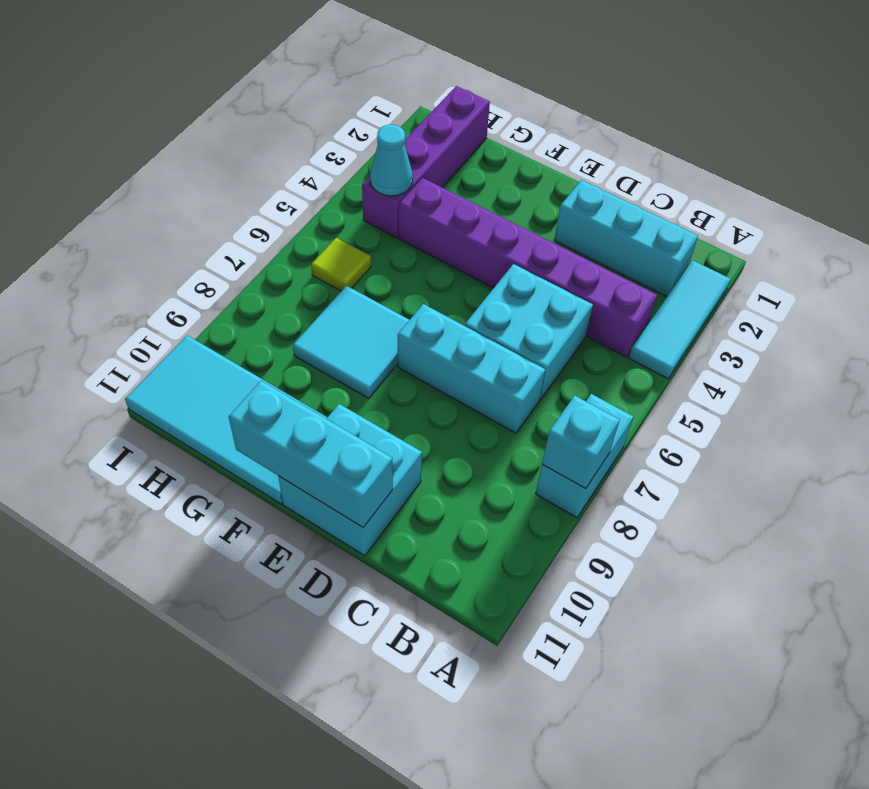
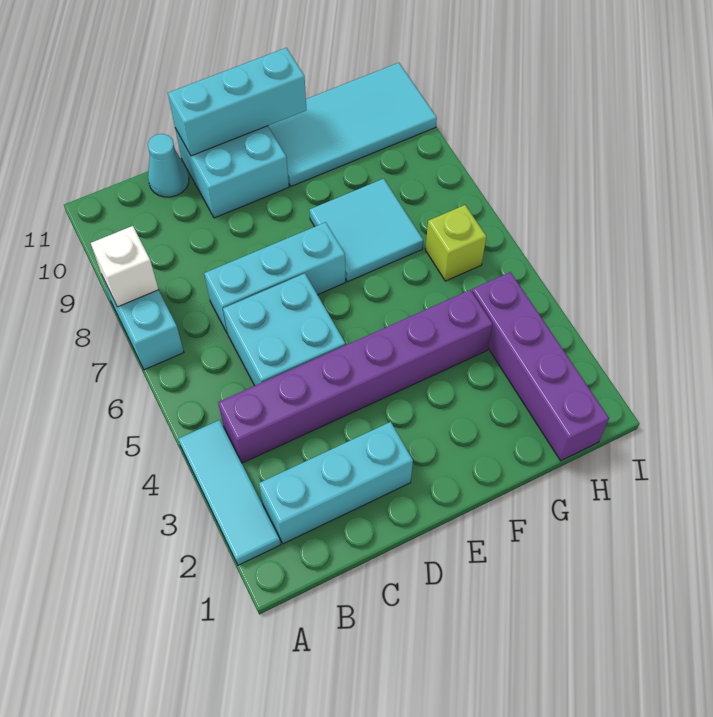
cyan brick A8 level 2 -> white brick A8 level 2
cyan cone H4 level 2 -> cyan cone C11 level 1
lime tile H6 level 1 -> lime brick H6 level 1

